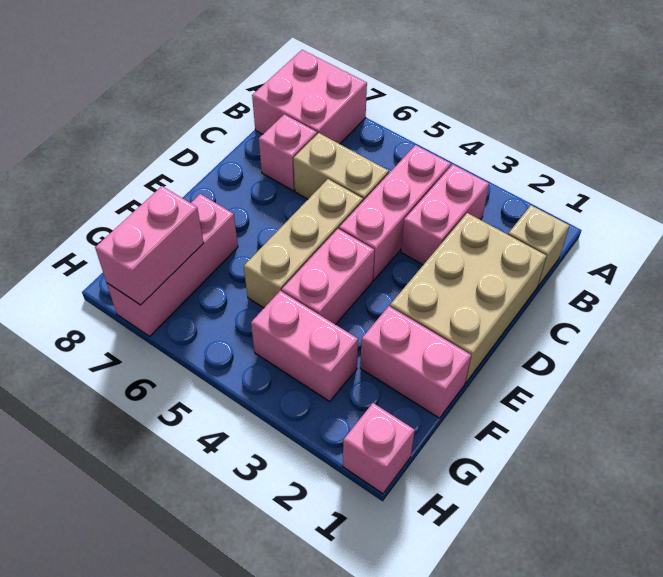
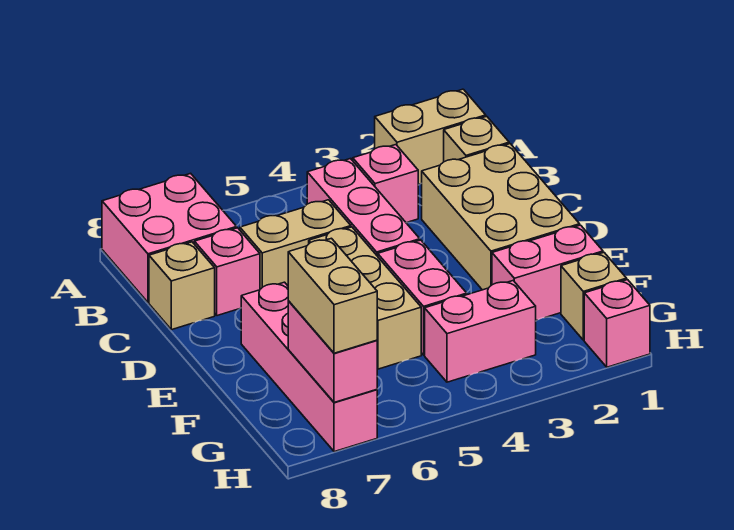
none -> tan brick A1:A2 level 1
pink brick B3:C3 level 1 -> pink brick B3 level 1
none -> tan brick C8 level 1
pink brick F7:H7 level 1 -> pink brick E7:H7 level 1
none -> tan brick G1 level 1
none -> tan brick G7:H7 level 3

